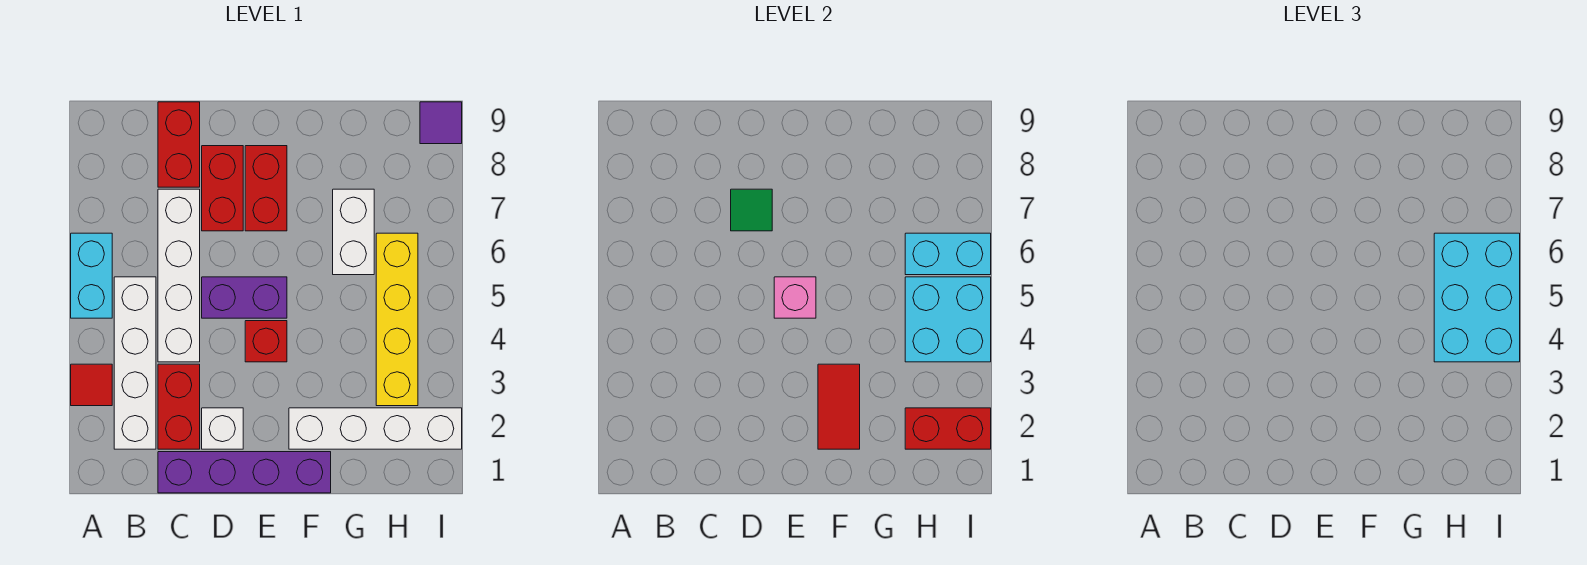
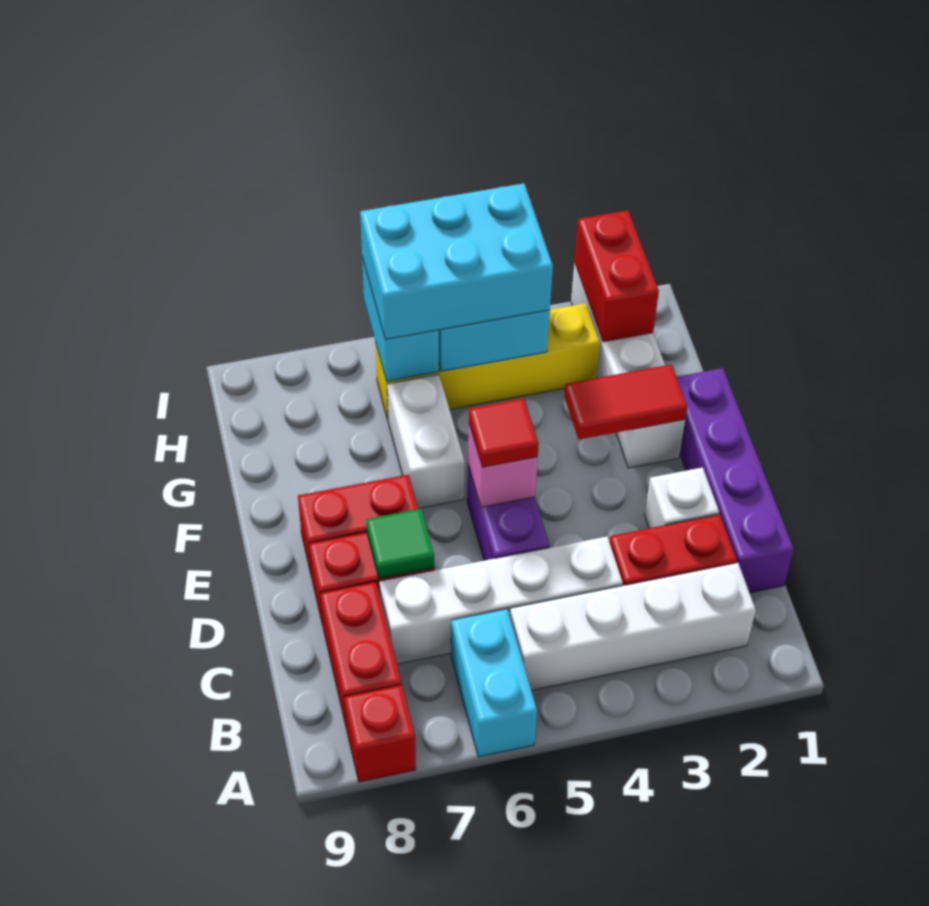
red tile A3 level 1 -> red tile E5 level 3
cyan brick A5:A6 level 1 -> cyan brick A6:B6 level 1
red brick C8:C9 level 1 -> red brick B8:C8 level 1
red brick E4 level 1 -> red brick A8 level 1
white brick G6:G7 level 1 -> white brick F6:G6 level 1
purple tile I9 level 1 -> none

